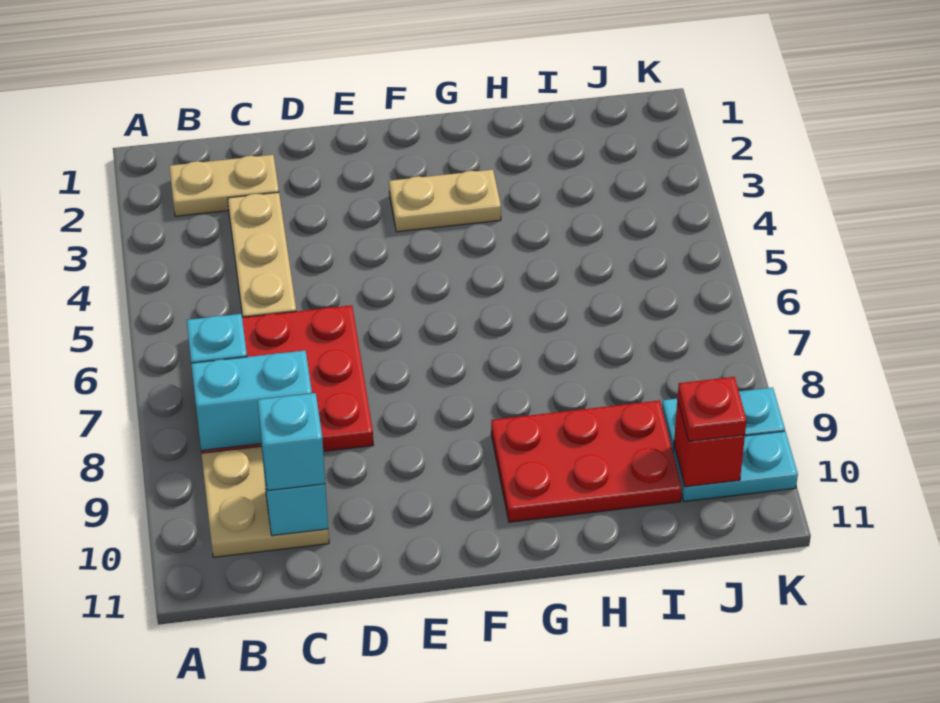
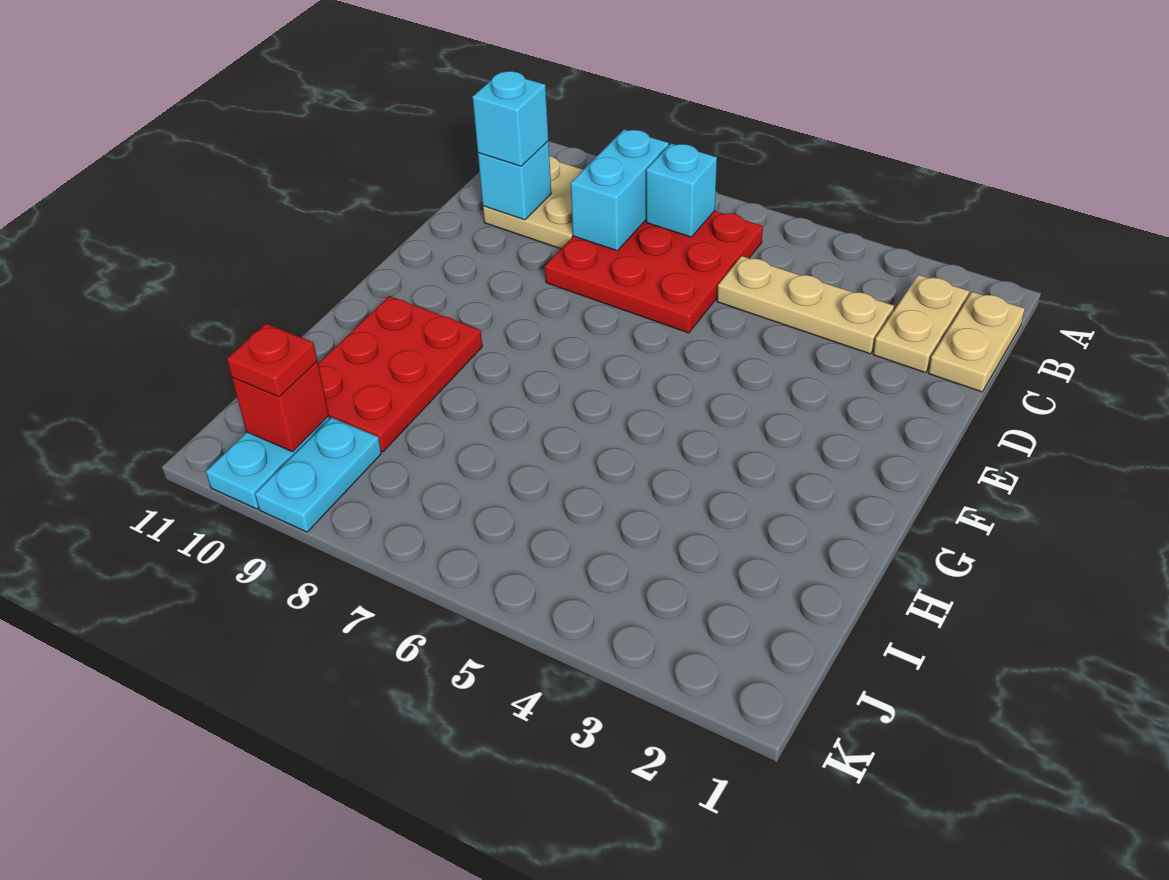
tan plate F3:G3 level 1 -> tan plate B1:C1 level 1

